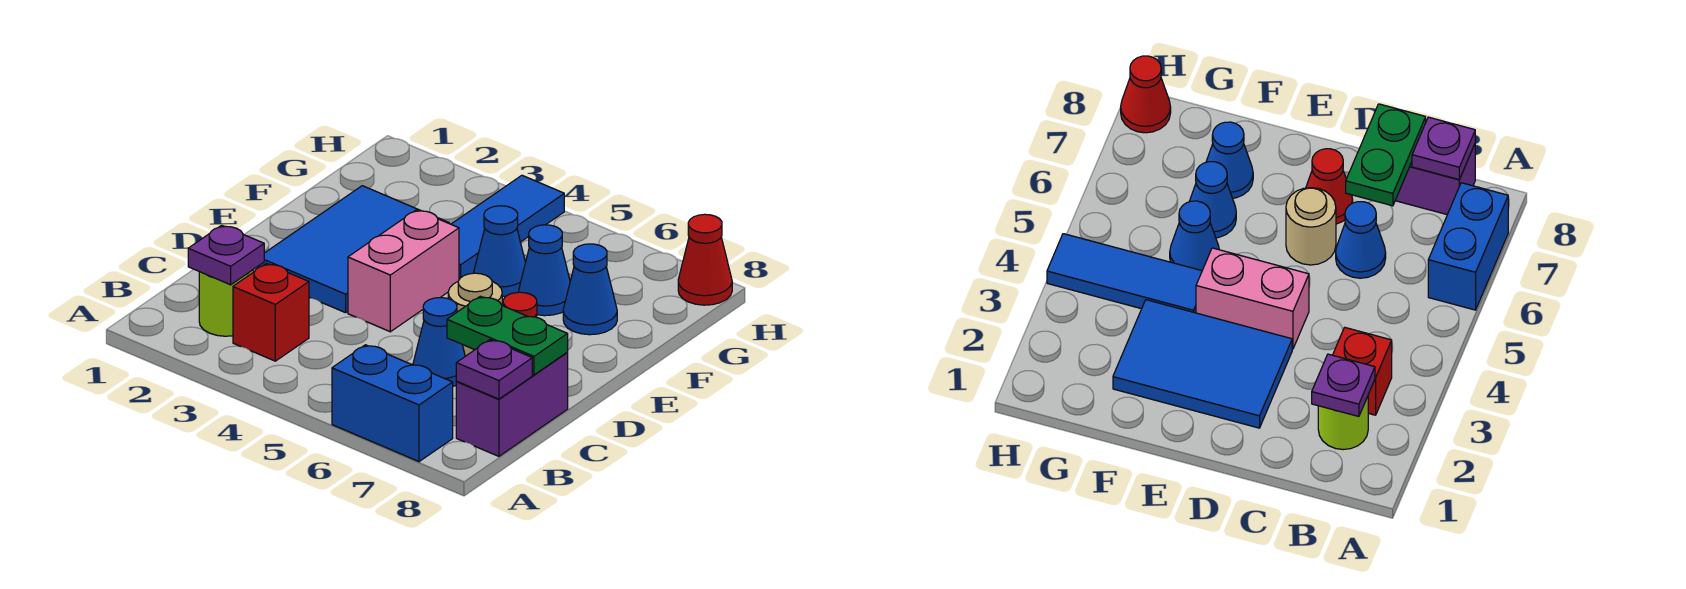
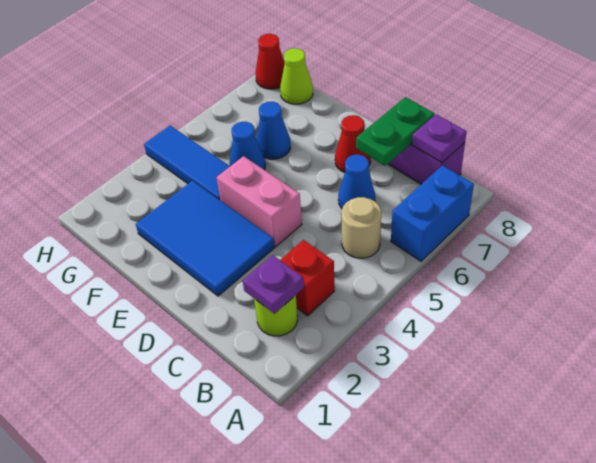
tan round brick D6 level 1 -> tan round brick B5 level 1
blue cone F7 level 1 -> none
none -> lime cone G8 level 1

